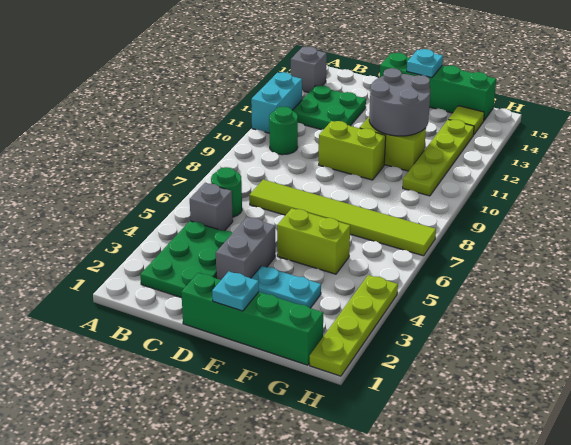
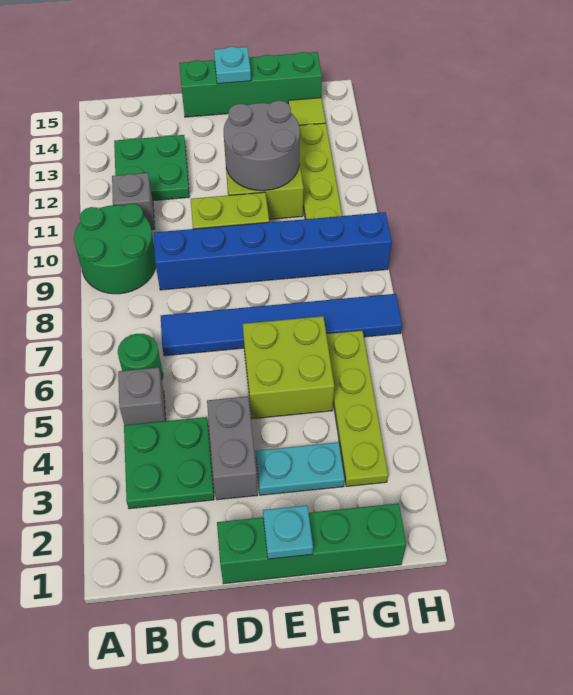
cyan brick A11:A12 level 1 -> none
grey brick A14 level 1 -> grey brick B11 level 1
green plate B2:C4 level 1 -> green plate B3:C4 level 1
green round brick B10 level 1 -> green round brick A9:B10 level 1
lime tile C7:H7 level 1 -> blue tile C7:H7 level 1
none -> blue brick C9:H9 level 1
lime brick E5:F5 level 1 -> lime brick E5:F6 level 1
lime plate H1:H4 level 1 -> lime plate G3:G6 level 1

